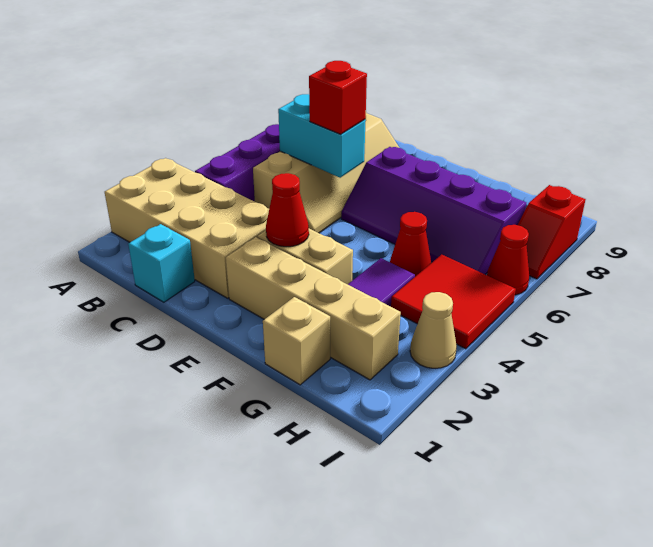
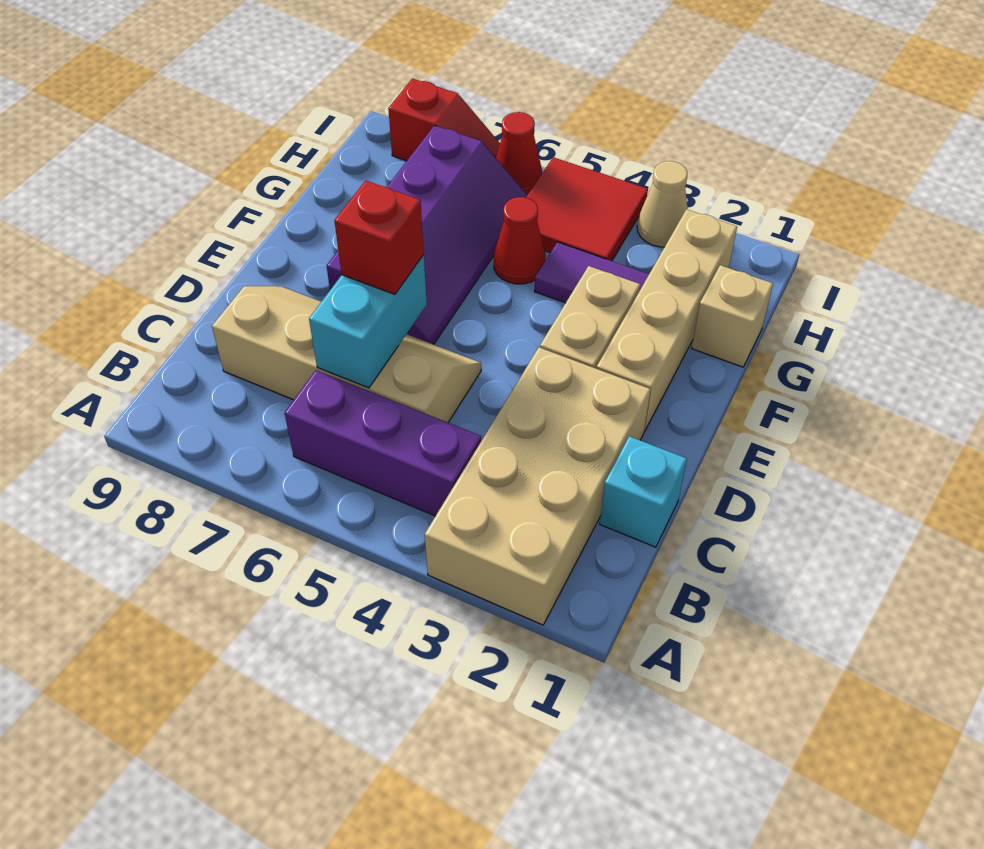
red cone E3 level 2 -> none

